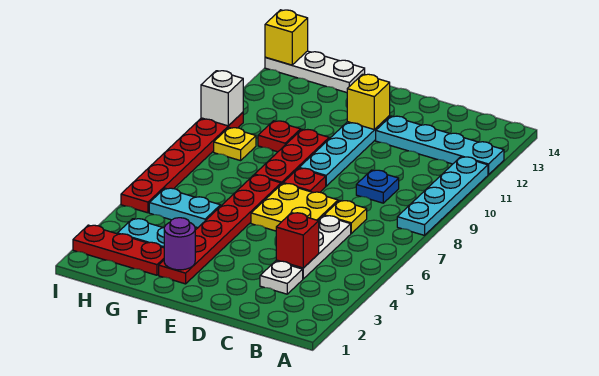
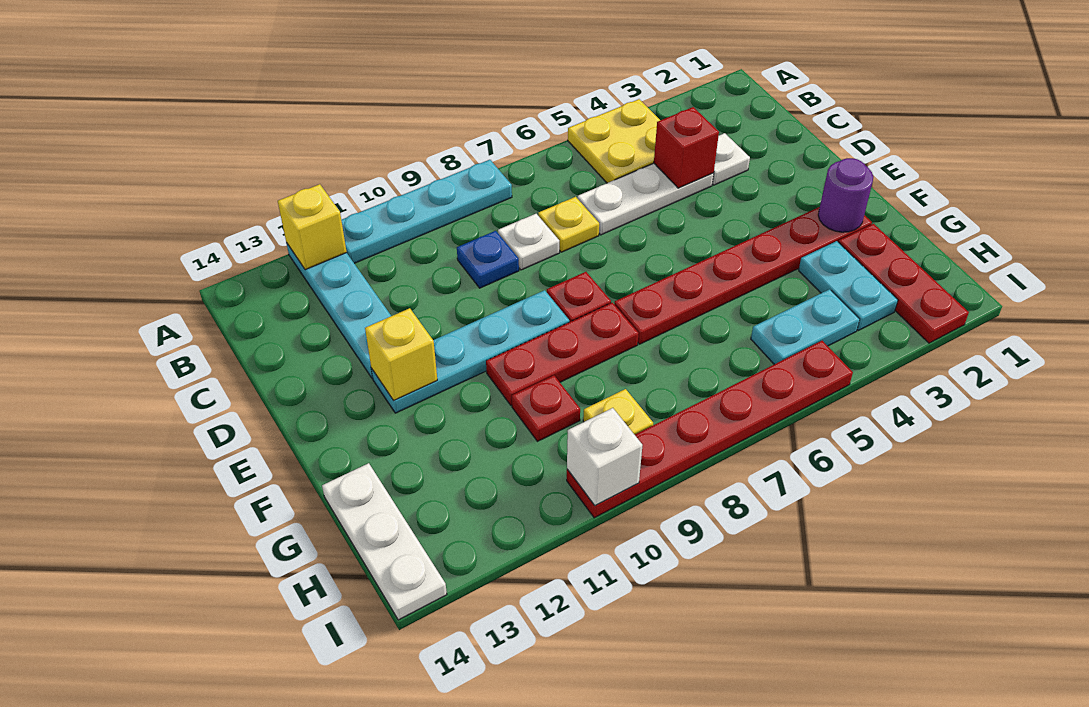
none -> white plate C8 level 1
yellow plate D6:E7 level 1 -> yellow plate A4:B5 level 1
cyan plate G5:H5 level 1 -> cyan plate H4:H5 level 1
yellow brick I14 level 2 -> yellow brick A12 level 2

